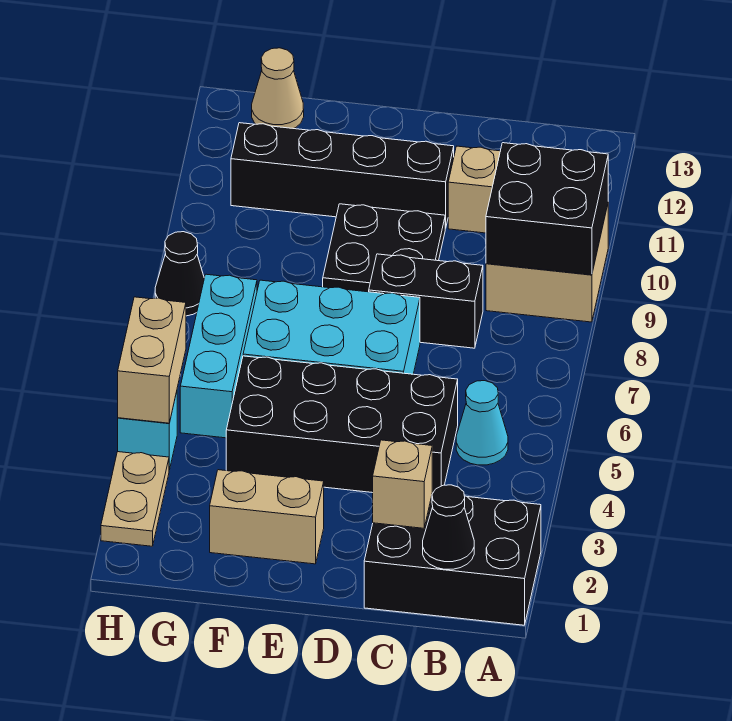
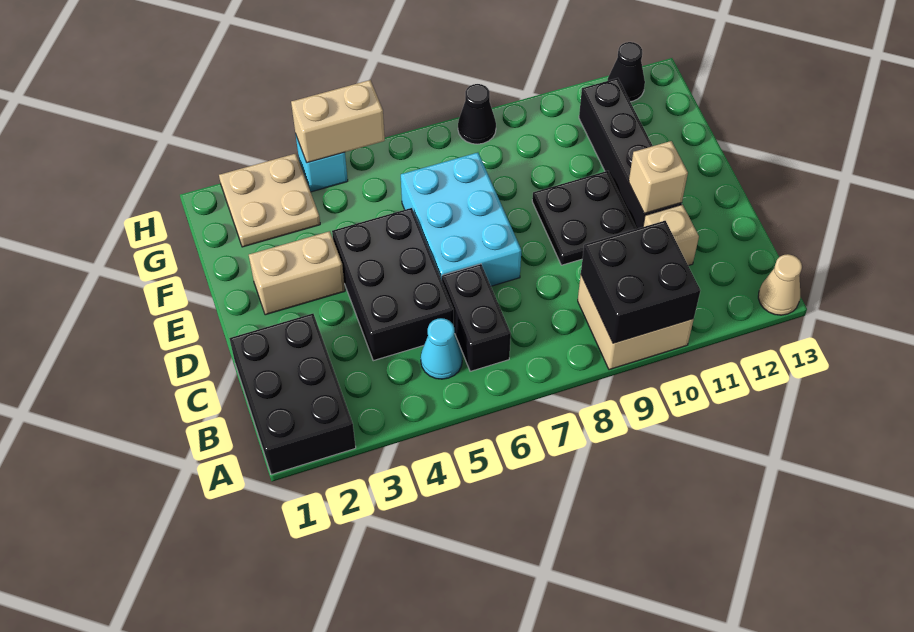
black cone B1 level 2 -> black cone H12 level 1
tan brick C2 level 2 -> tan brick D11 level 2
black brick C4:F5 level 1 -> black brick C4:E5 level 1
black brick C8:D8 level 1 -> black brick B6:C6 level 1
tan brick E2:F2 level 1 -> tan brick E2:E3 level 1
cyan brick G5:G7 level 1 -> none
tan cone G13 level 1 -> tan cone A13 level 1
tan plate H2:H3 level 1 -> tan plate G2:H3 level 1

